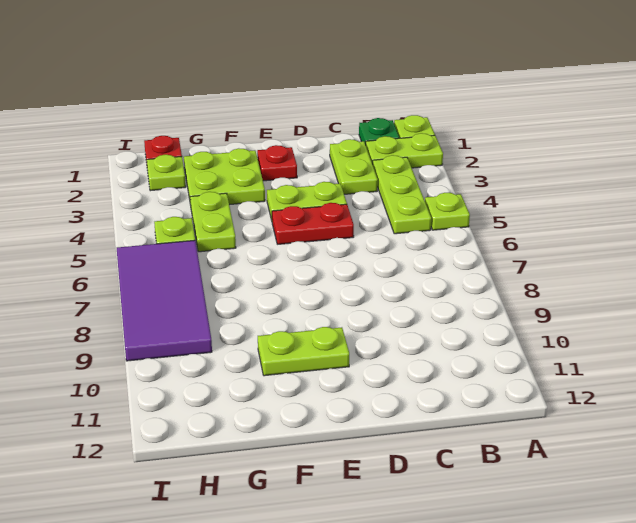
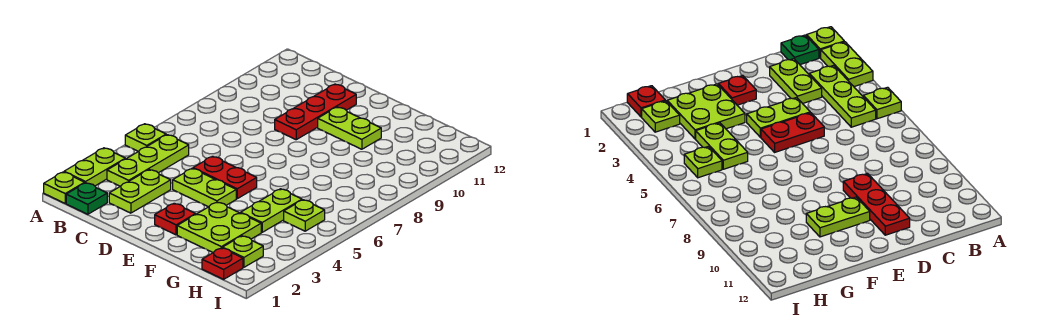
lime plate A2:B2 level 1 -> lime plate A2:A3 level 1
none -> red plate D9:D11 level 1
purple tile H6:I9 level 1 -> none

